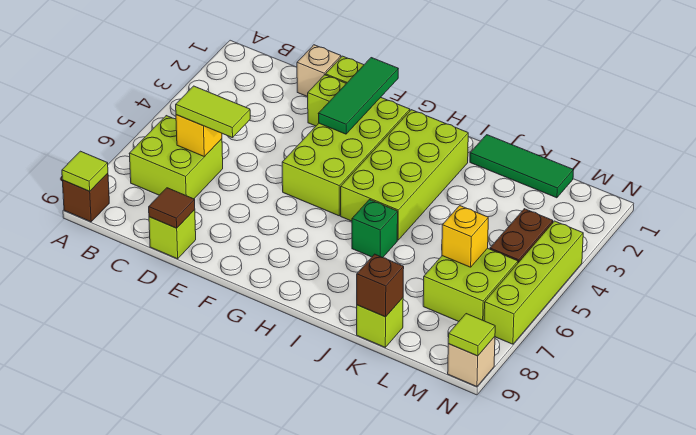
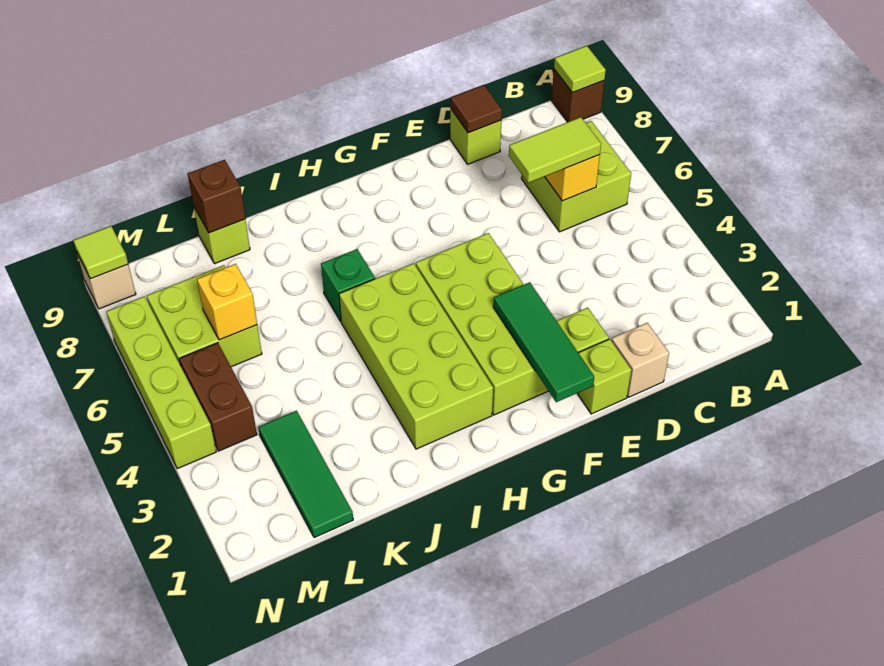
green tile J1:L1 level 1 -> green tile L1:L3 level 1

